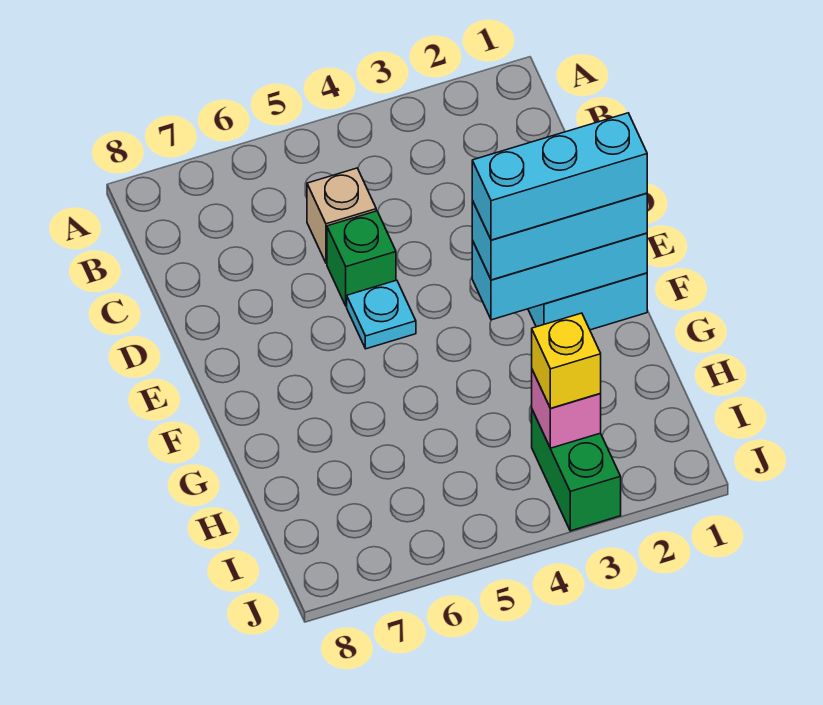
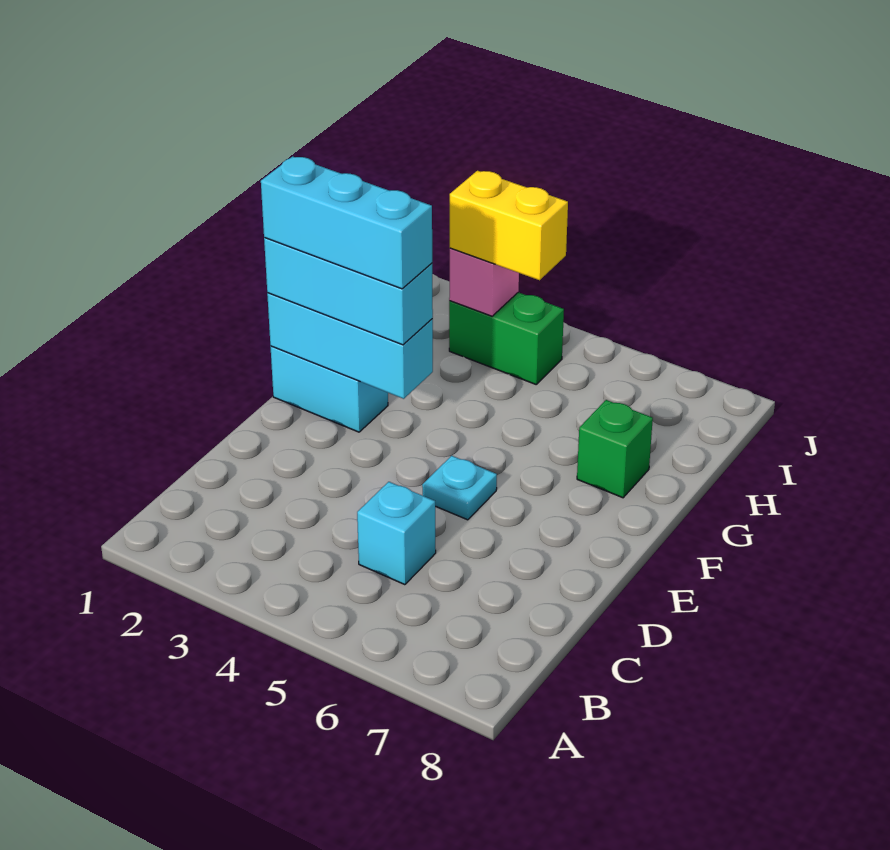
tan brick C5 level 1 -> cyan brick C5 level 1
green brick D5 level 1 -> green brick G7 level 1
green brick I3:J3 level 1 -> green brick I3:I4 level 1
yellow brick I3 level 3 -> yellow brick I3:I4 level 3

